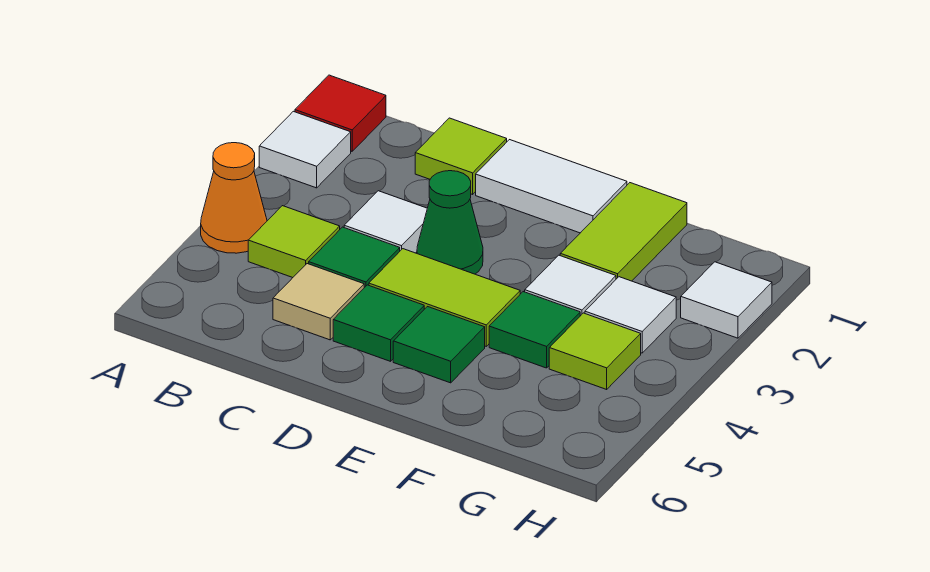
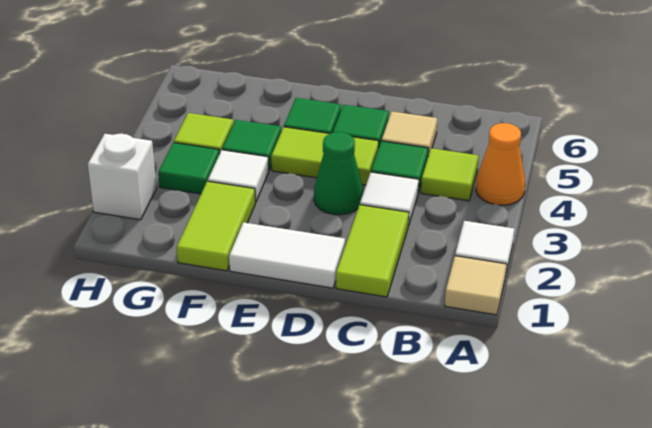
red tile A1 level 1 -> tan tile A1 level 1
lime tile C1 level 1 -> lime tile C1:C2 level 1
white tile G3 level 1 -> green tile G3 level 1
white tile H2 level 1 -> white brick H2 level 1

